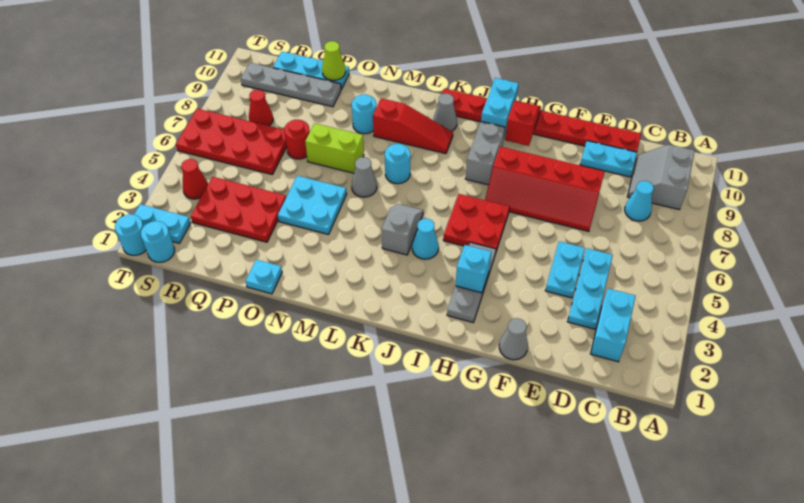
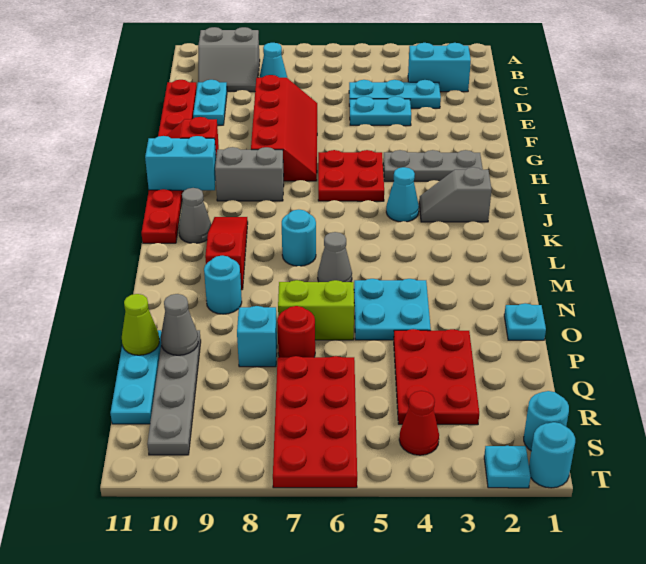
grey cone F1 level 1 -> grey cone P10 level 2
cyan brick H3 level 2 -> cyan brick P8 level 1
grey slope K4:K5 level 1 top 4 -> grey slope J2:J3 level 1 top 2
lime brick N7:O7 level 1 -> lime brick O6:O7 level 1
red cone R8 level 1 -> none
cyan plate S2:T2 level 1 -> cyan plate T2 level 1

